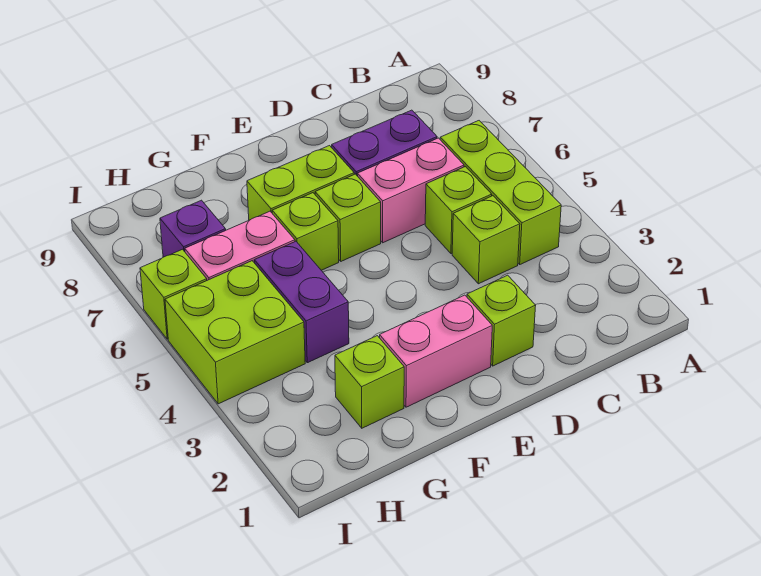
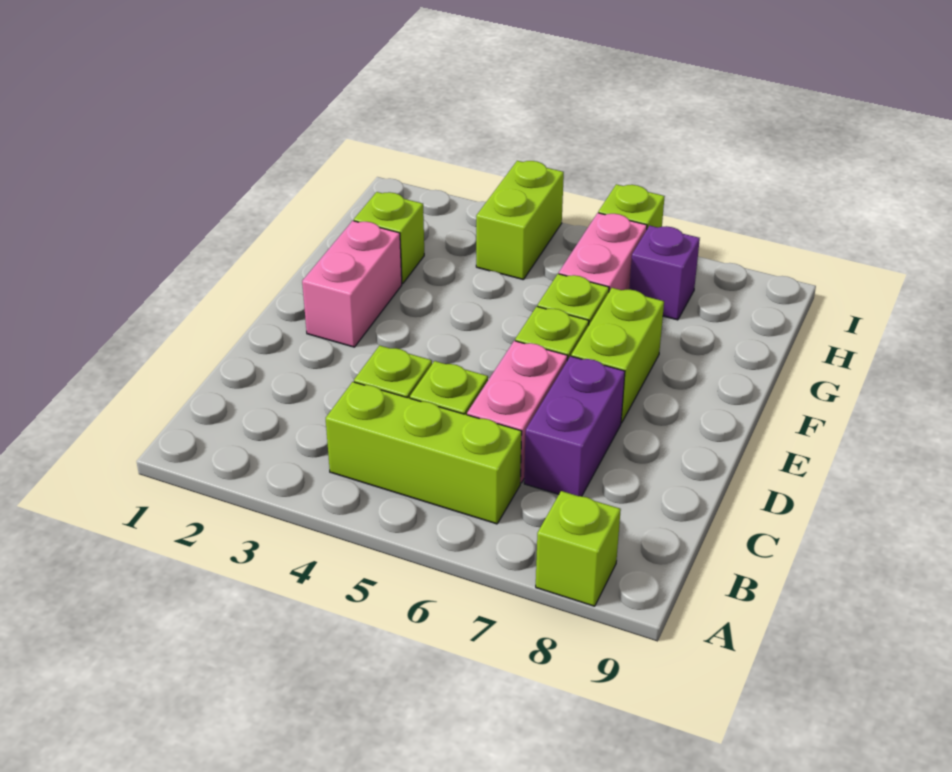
lime brick D2 level 1 -> lime brick A8 level 1
purple brick G4:G5 level 1 -> none
lime brick H4:I5 level 1 -> lime brick H4:I4 level 1

